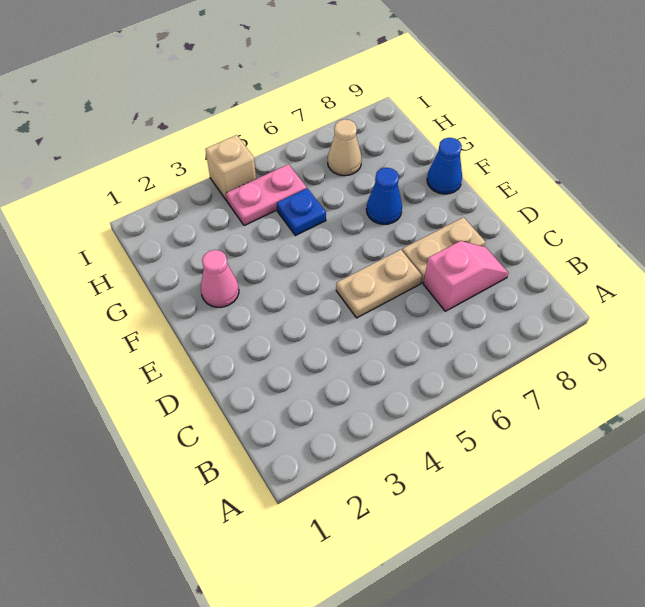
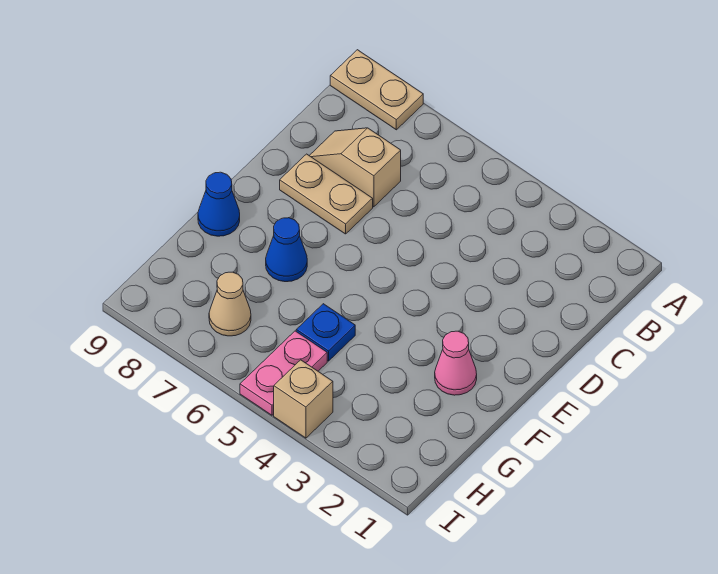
pink slope C7:C8 level 1 top 7 -> tan slope C7:C8 level 1 top 7
tan plate D5:D6 level 1 -> tan plate A8:A9 level 1
pink plate H4:H5 level 1 -> pink plate H5:I5 level 1

